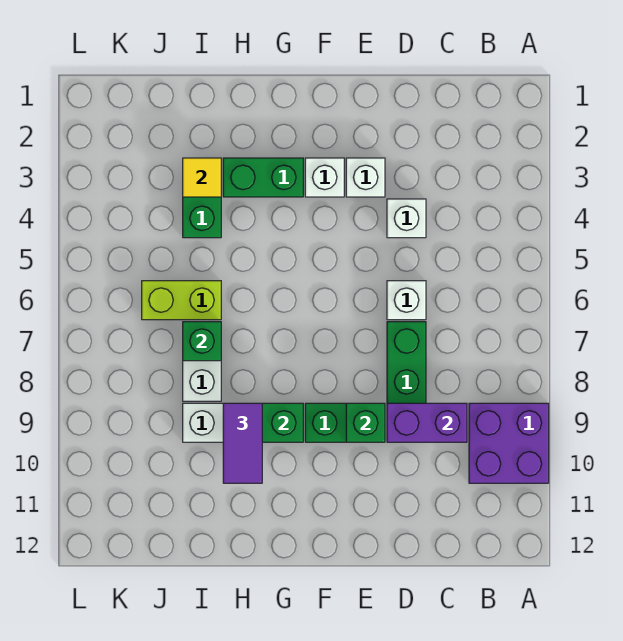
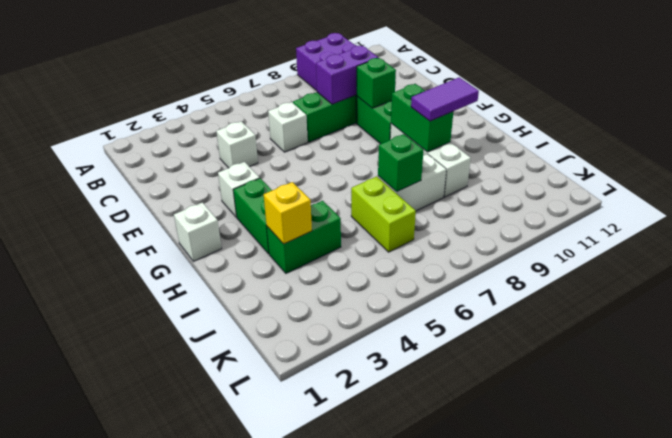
purple brick C9:D9 level 2 -> purple brick D8:D9 level 2
white brick E3 level 1 -> white brick G1 level 1
yellow tile I3 level 2 -> yellow brick I3 level 2

